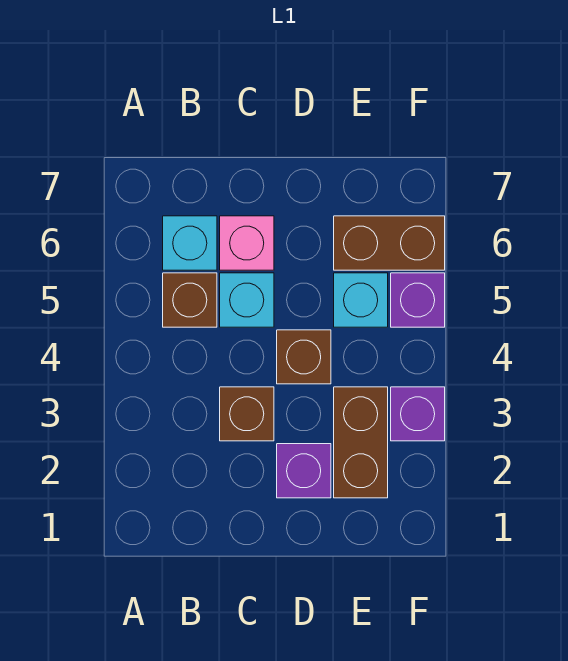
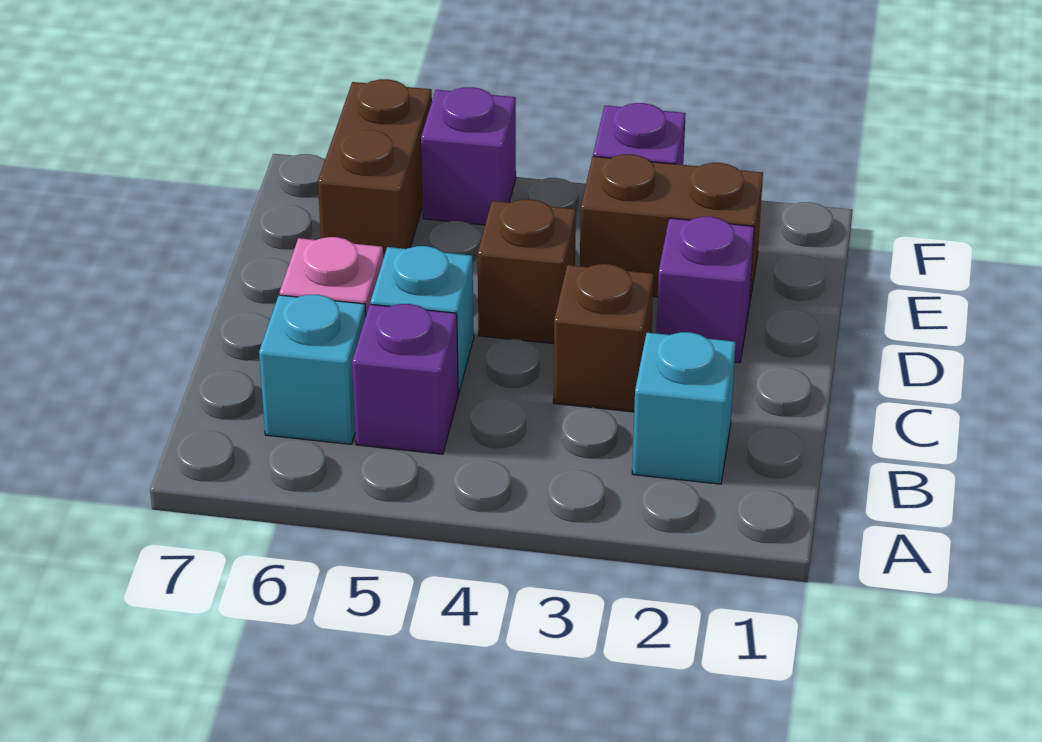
brown brick B5 level 1 -> purple brick B5 level 1
cyan brick E5 level 1 -> cyan brick B2 level 1

